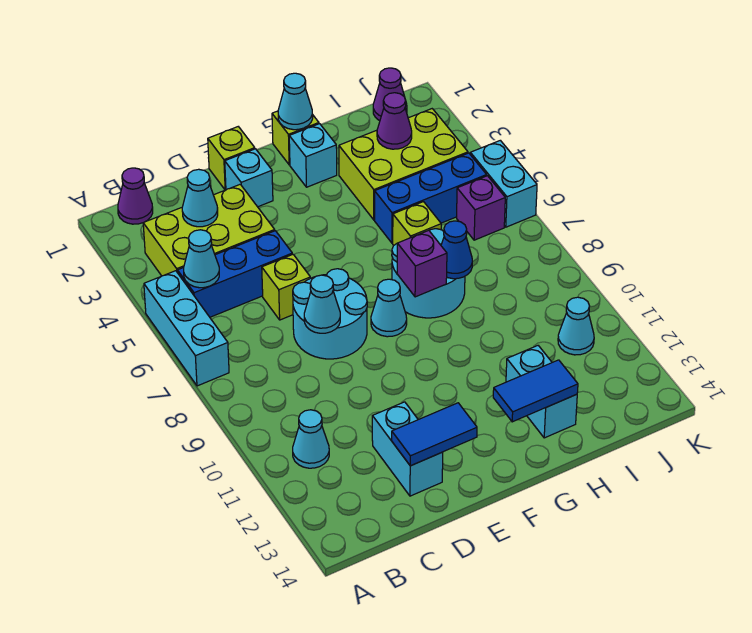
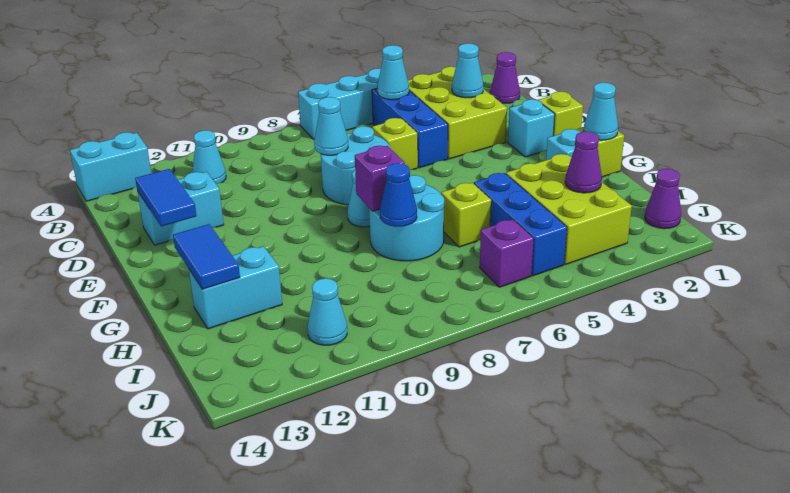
cyan brick K5:K6 level 1 -> cyan brick A13:A14 level 1

